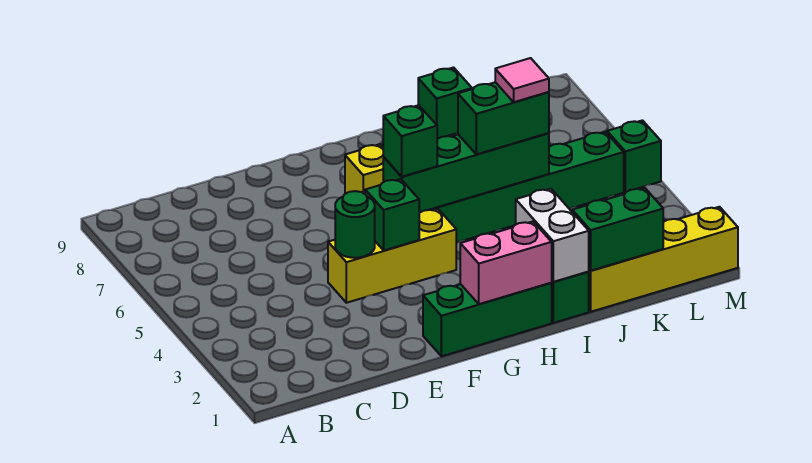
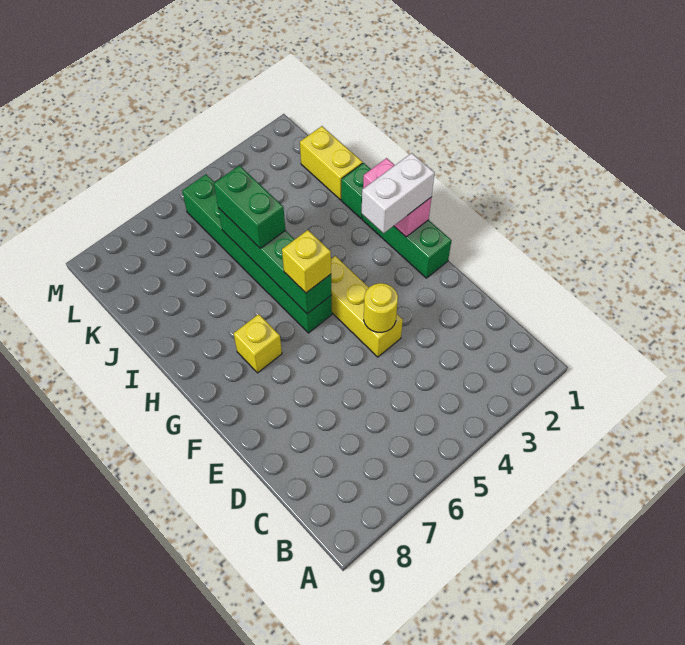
green round brick E4 level 2 -> yellow round brick E4 level 2
green brick F4 level 2 -> none
green brick G5 level 3 -> yellow brick G5 level 3
white brick I1:I2 level 2 -> white brick G1:G2 level 3
yellow brick J1:M1 level 1 -> yellow brick J1:K1 level 1
green brick J1:K1 level 2 -> none
pink tile J5 level 4 -> none
green brick J9 level 1 -> none
green brick M5 level 1 -> none

